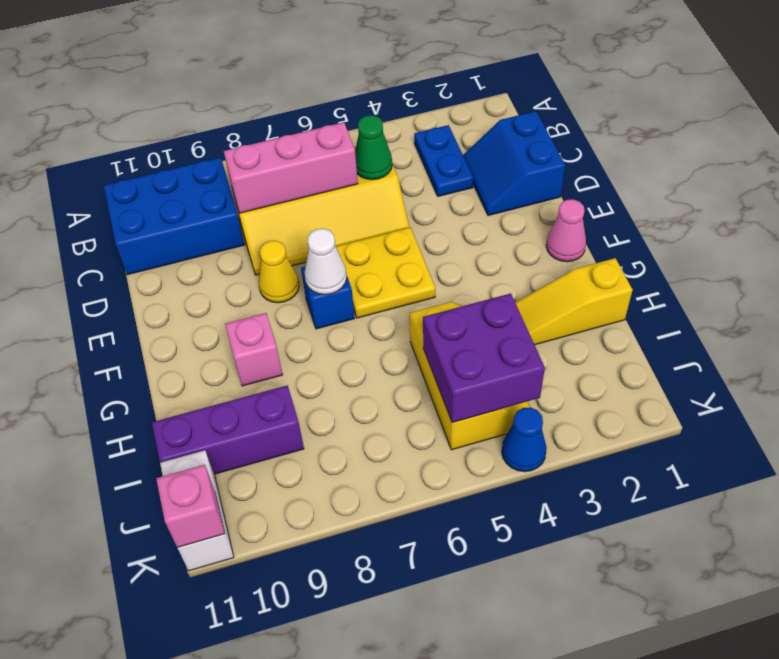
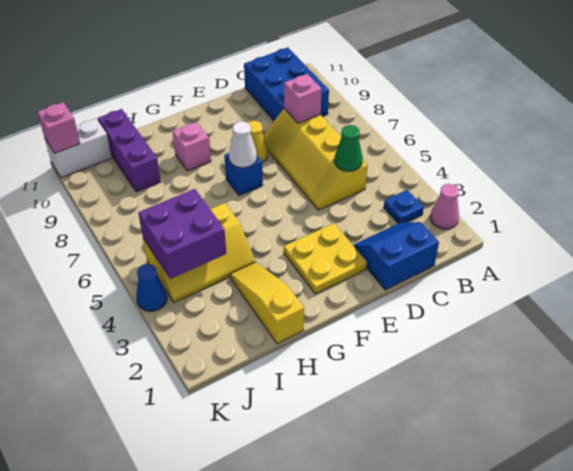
blue plate B3:C3 level 1 -> blue plate B3 level 1
pink brick C6:C8 level 2 -> pink brick C8 level 2
yellow plate E5:F6 level 1 -> yellow plate E2:F3 level 1
pink cone F1 level 1 -> pink cone A2 level 1

